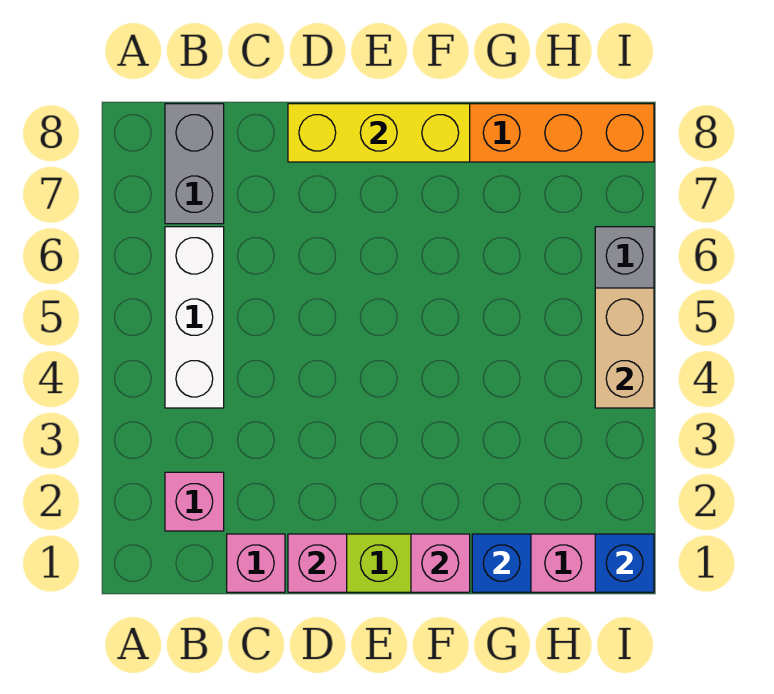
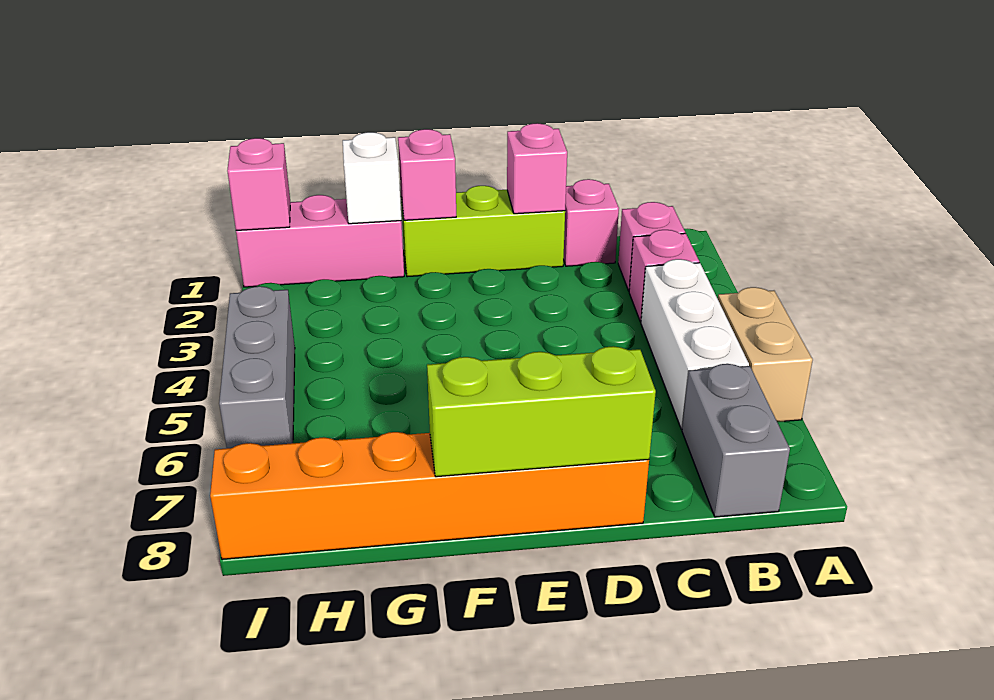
none -> pink brick B3 level 1
yellow brick D8:F8 level 2 -> lime brick D8:F8 level 2
blue brick G1 level 2 -> white brick G1 level 2
blue brick I1 level 2 -> pink brick I1 level 2
tan brick I4:I5 level 2 -> tan brick A5:A6 level 1

